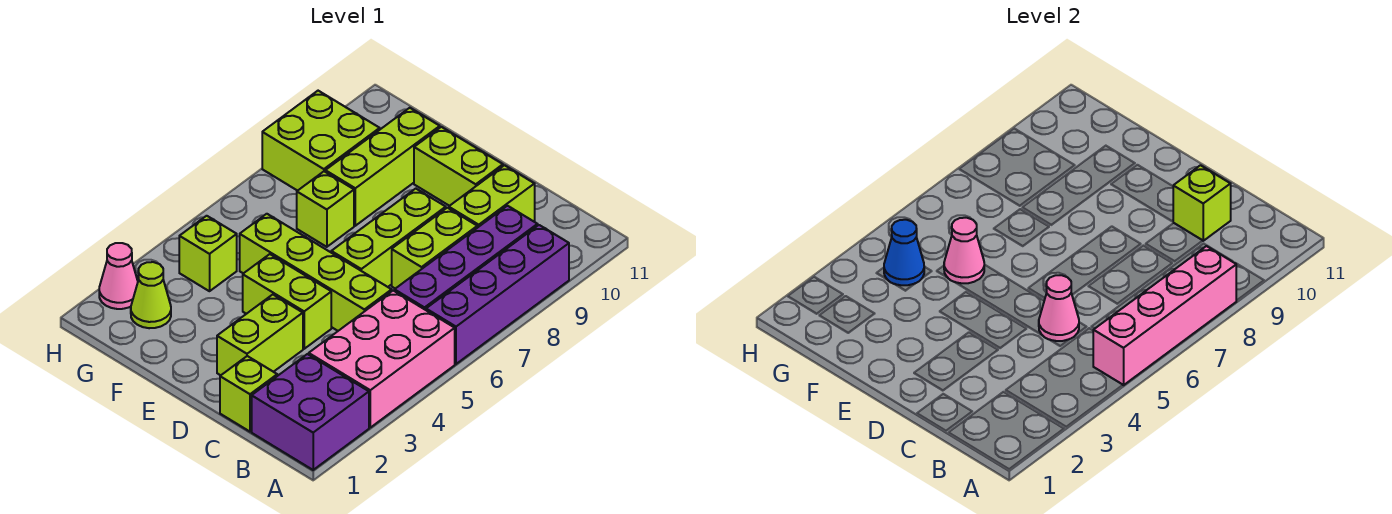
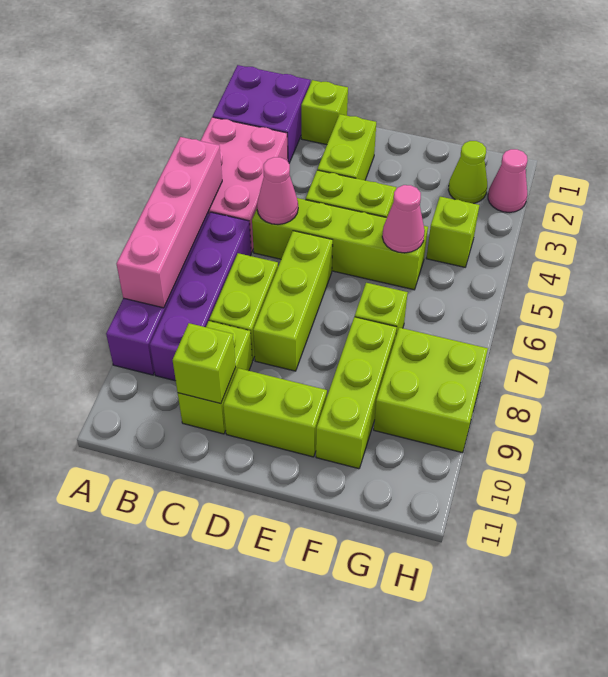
blue cone G4 level 2 -> none

